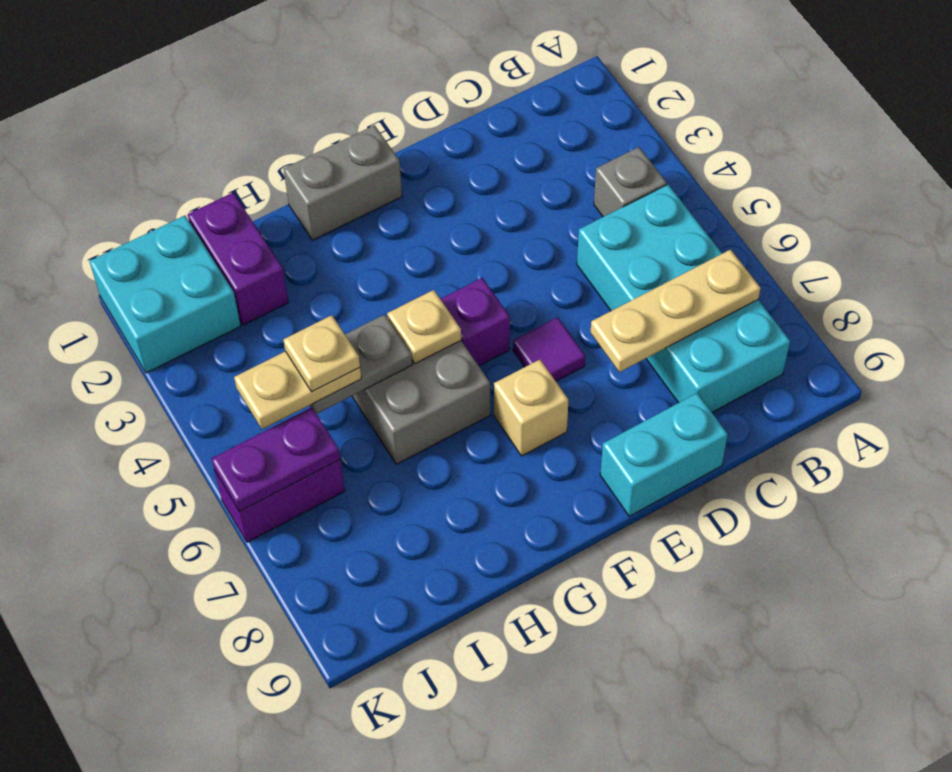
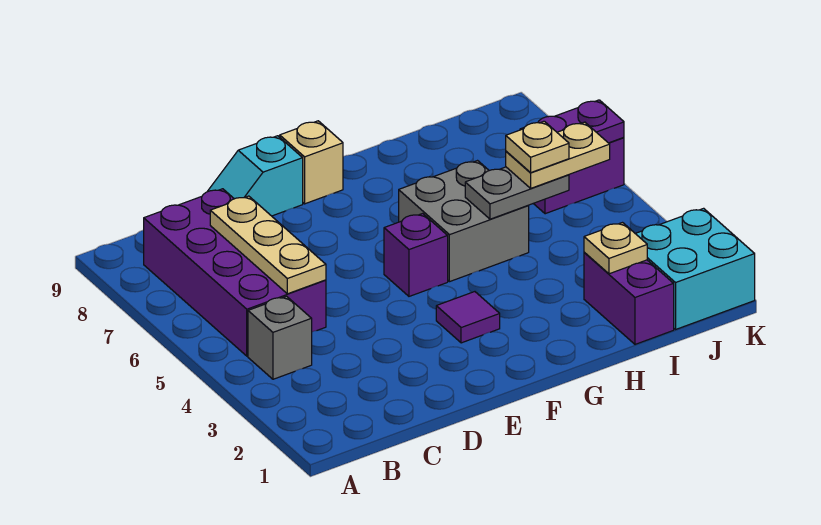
cyan brick B5:C8 level 1 -> purple brick B5:C8 level 1
tan plate B7:D7 level 2 -> tan plate C5:C7 level 2
cyan brick D9:E9 level 1 -> cyan slope D9:E9 level 1 top E
purple tile E6 level 1 -> purple tile F3 level 1
grey brick F1:G1 level 1 -> none
tan brick F7 level 1 -> tan brick F9 level 1
tan plate G5 level 2 -> tan plate I2 level 2

